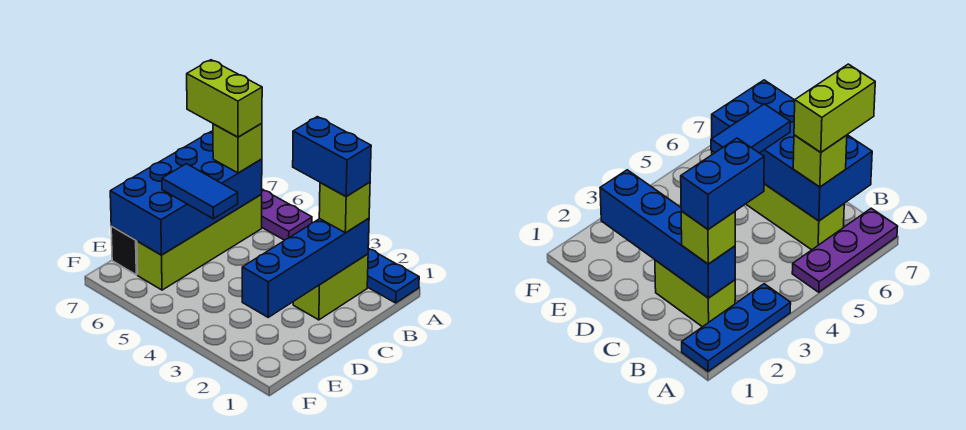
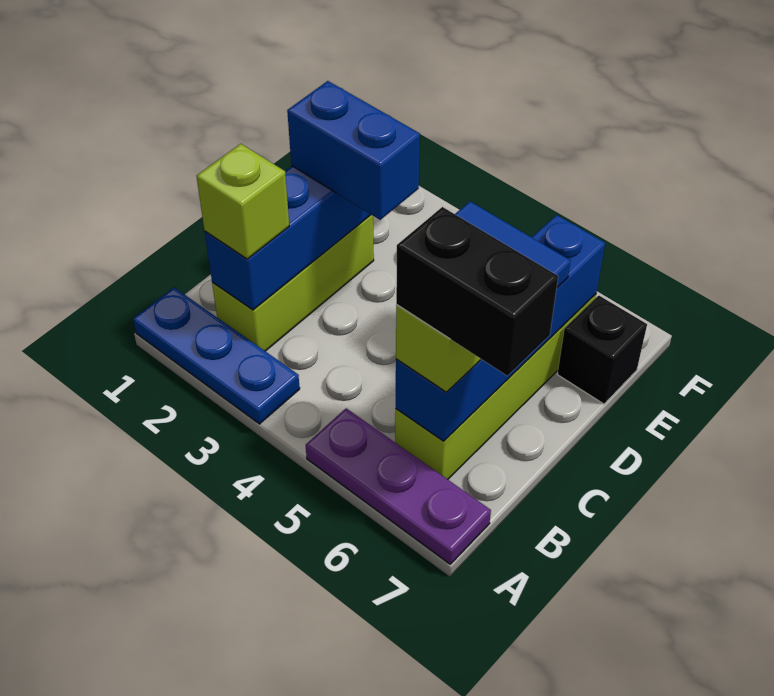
lime brick B2:C2 level 1 -> lime brick B2:D2 level 1
blue brick B2:B3 level 4 -> blue brick D2:D3 level 3
blue brick B6:E7 level 2 -> blue brick B6:E6 level 2
lime brick B6:B7 level 4 -> black brick B6:B7 level 4

